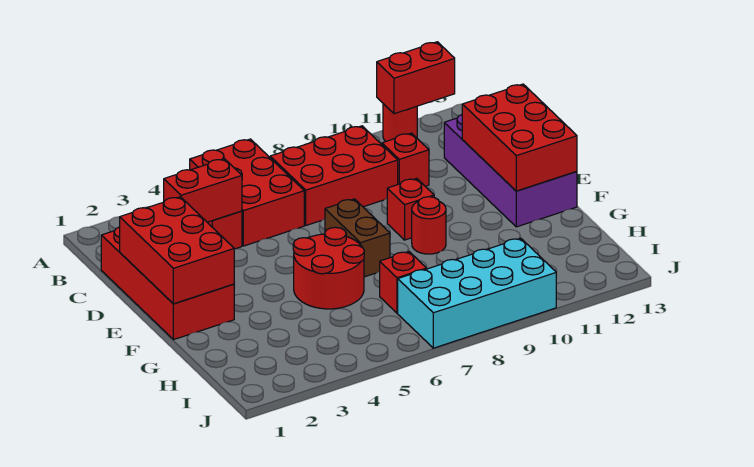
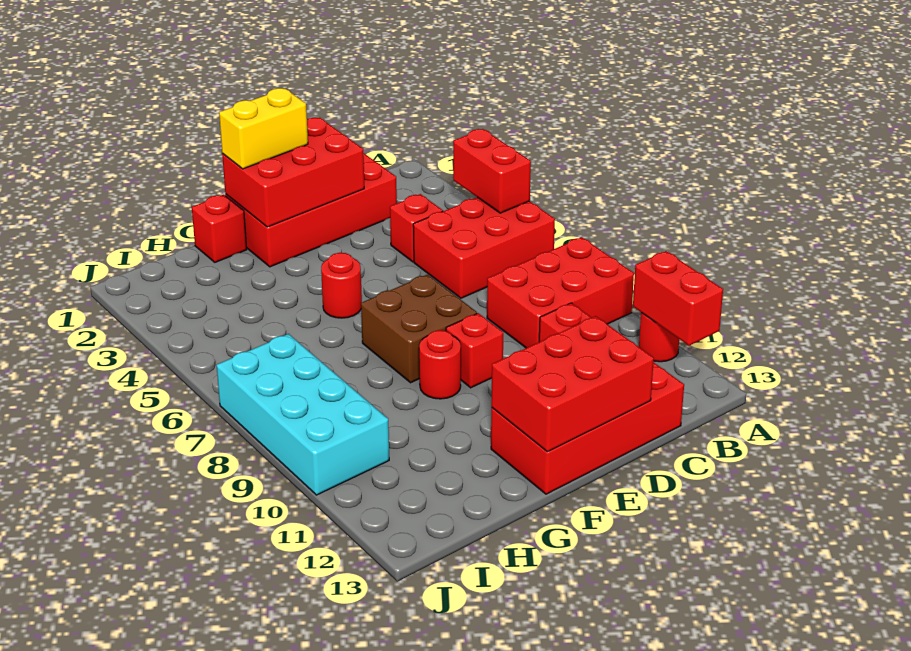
red brick B7:C9 level 1 -> red brick A8:C9 level 1
red brick C3:C4 level 2 -> red brick A4:A5 level 2
purple brick C12:F13 level 1 -> red brick C12:F13 level 1
none -> yellow brick E1:F1 level 3
brown brick E7:F7 level 1 -> brown brick E7:F8 level 1
red round brick F5:G6 level 1 -> red round brick F5 level 1
red brick H7 level 1 -> red brick G1 level 1

